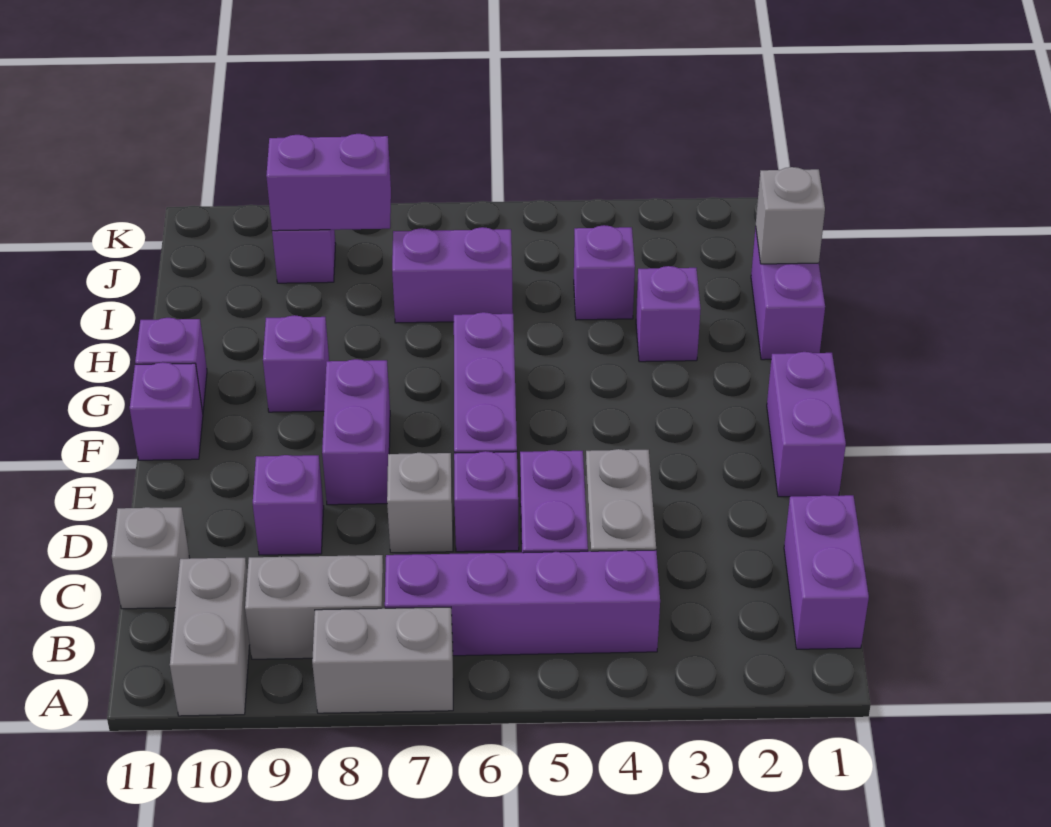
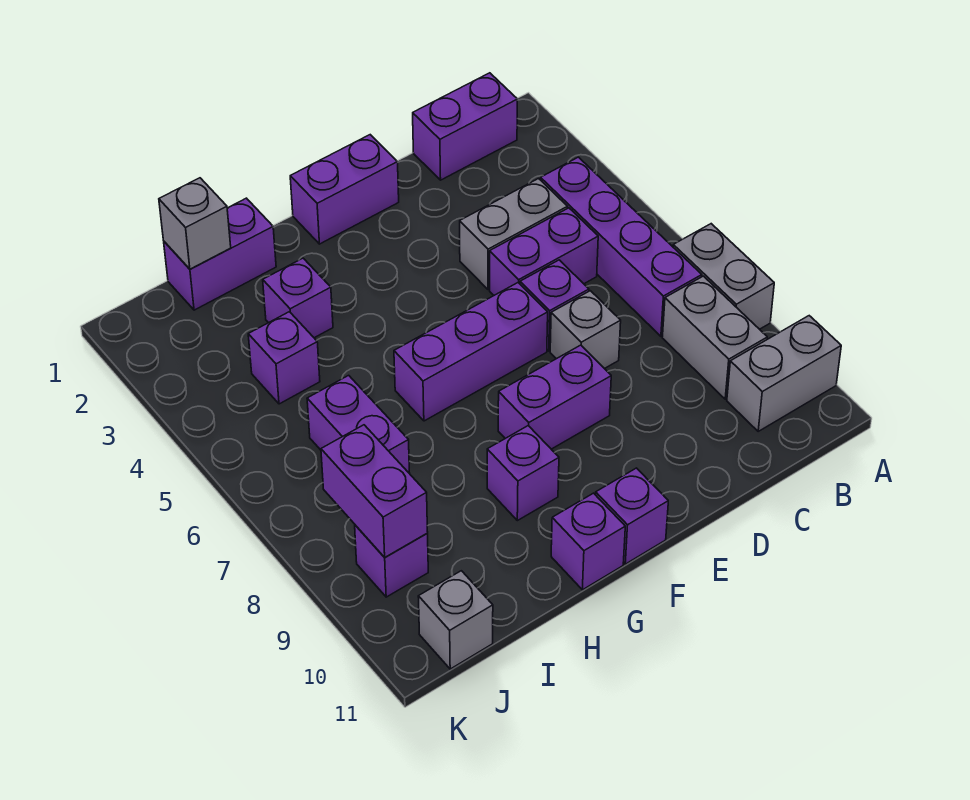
grey brick C11 level 1 -> grey brick J11 level 1
purple brick D9 level 1 -> none

